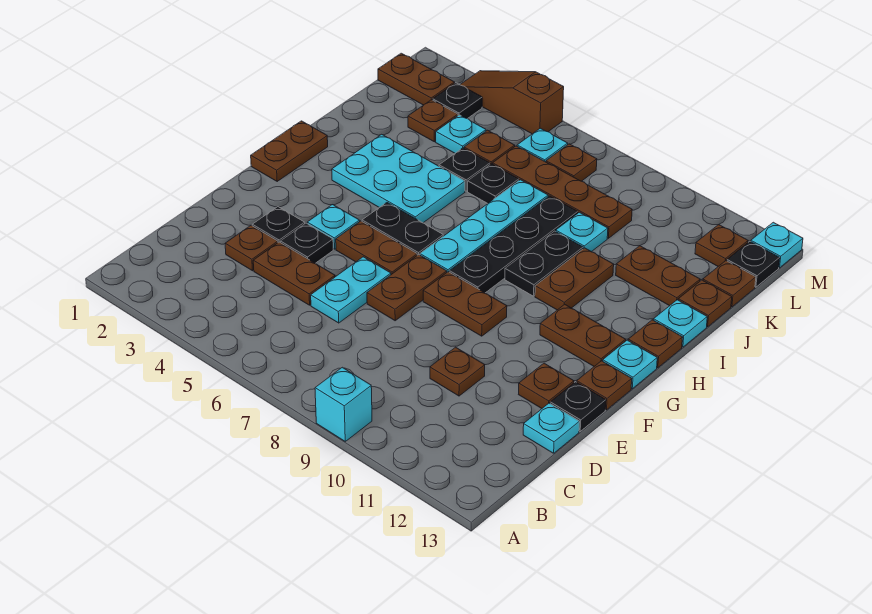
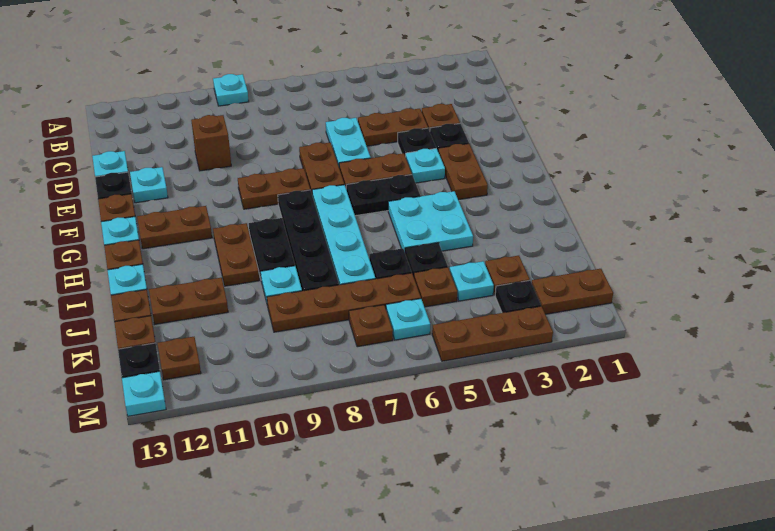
cyan brick A9 level 1 -> cyan plate A9 level 1
brown plate D10 level 1 -> brown brick D10 level 1
brown plate E12 level 1 -> cyan plate E12 level 1
brown plate G1:H1 level 1 -> brown plate F3:G3 level 1
cyan plate H3:I5 level 1 -> cyan plate H4:I5 level 1
brown slope M3:M5 level 1 top 5 -> brown plate M3:M5 level 1

